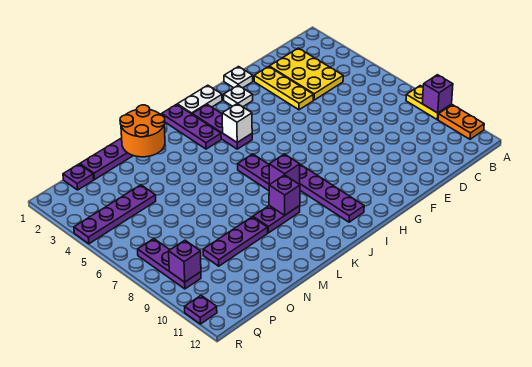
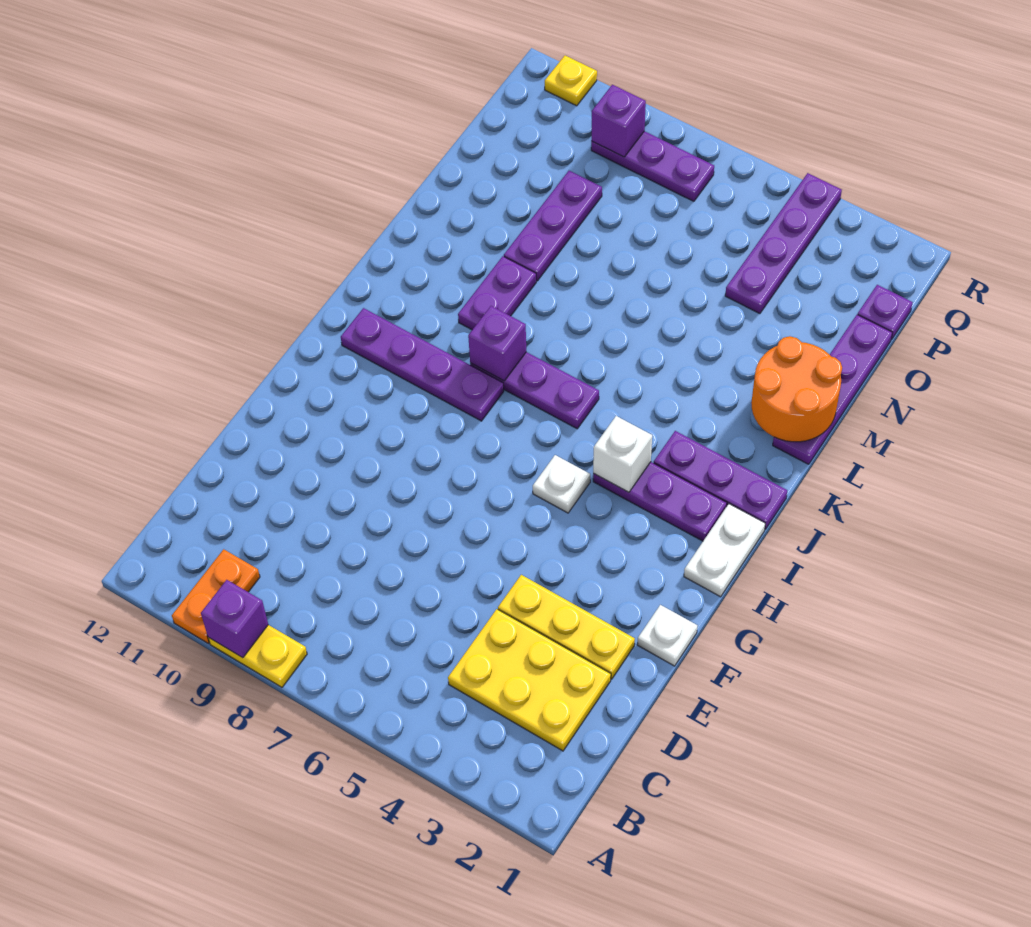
orange plate A10:A11 level 1 -> orange plate A10:B10 level 1
white plate G2 level 1 -> white plate H5 level 1
purple brick K9 level 2 -> none
purple plate R11 level 1 -> yellow plate R11 level 1

